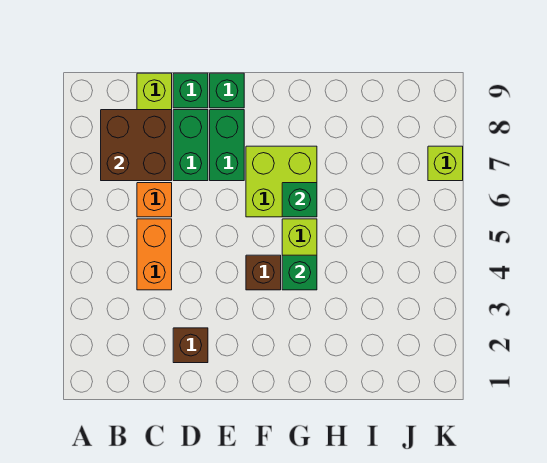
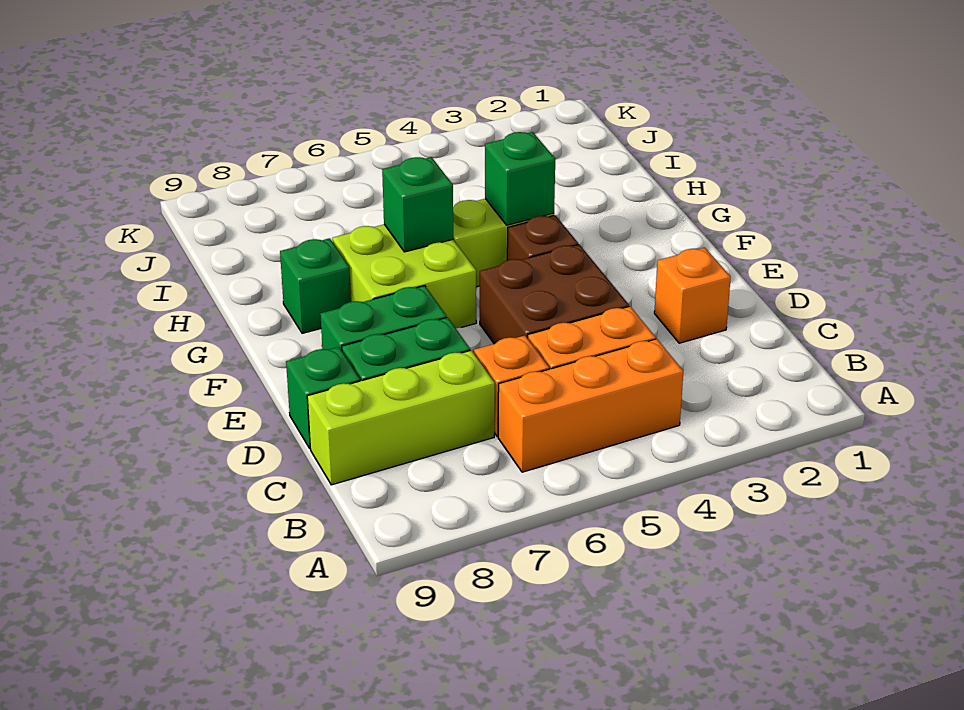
none -> orange brick B4:B6 level 1
brown brick B7:C8 level 2 -> brown brick D4:E5 level 1
brown brick D2 level 1 -> orange brick D2 level 1
green brick E9 level 1 -> green brick G8 level 1
lime brick K7 level 1 -> none

